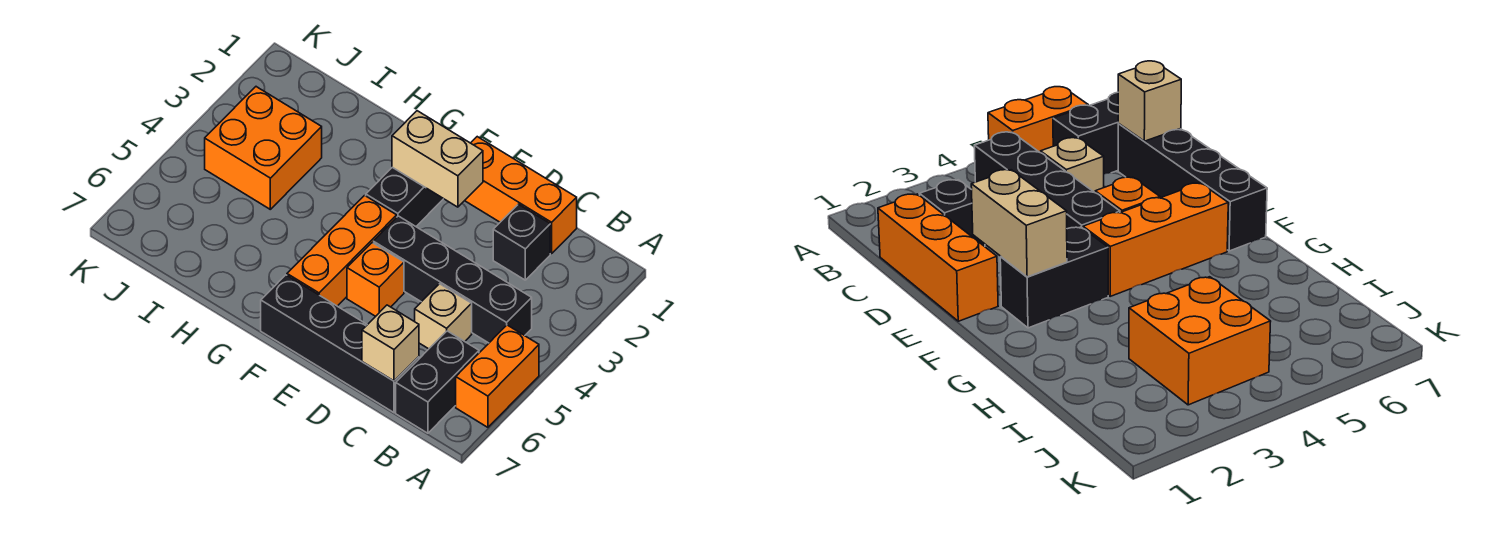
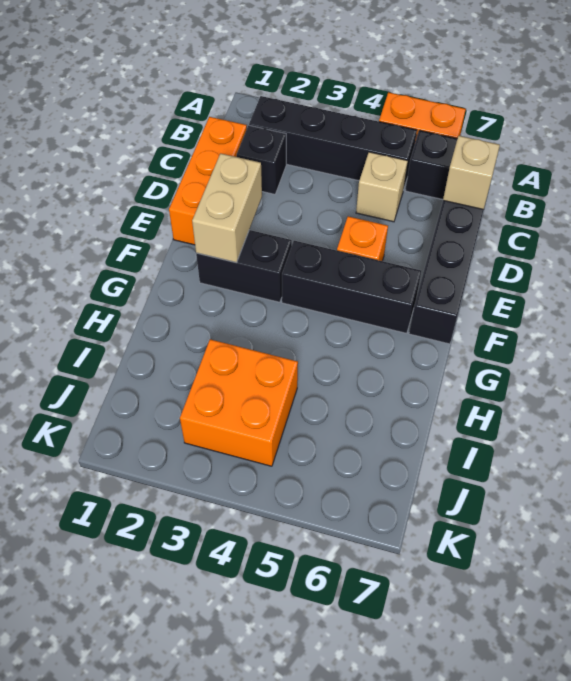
black brick B4:E4 level 1 -> black brick B2:B5 level 1
orange brick F4:F6 level 1 -> black brick F4:F6 level 1

